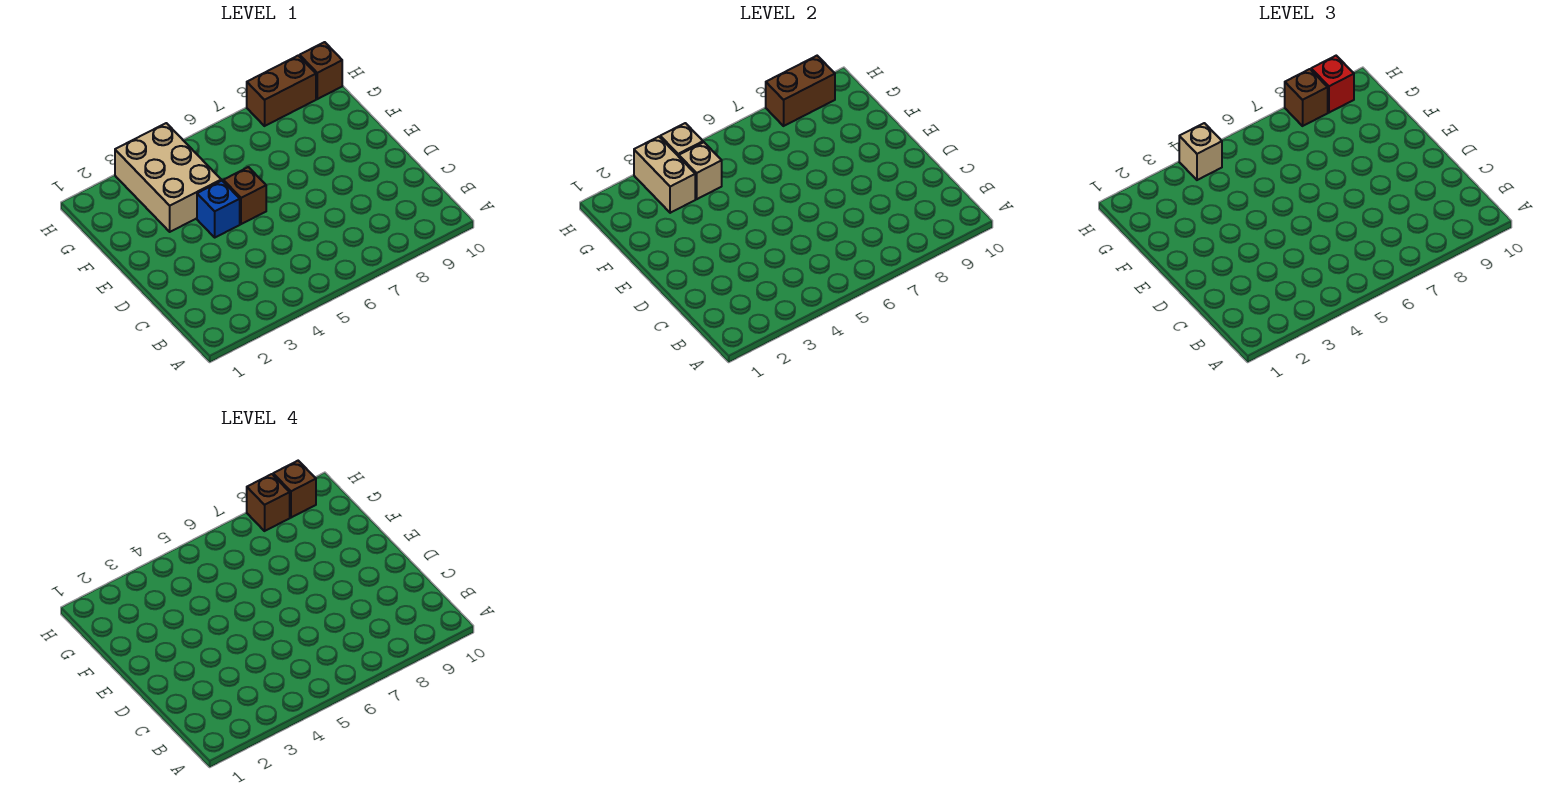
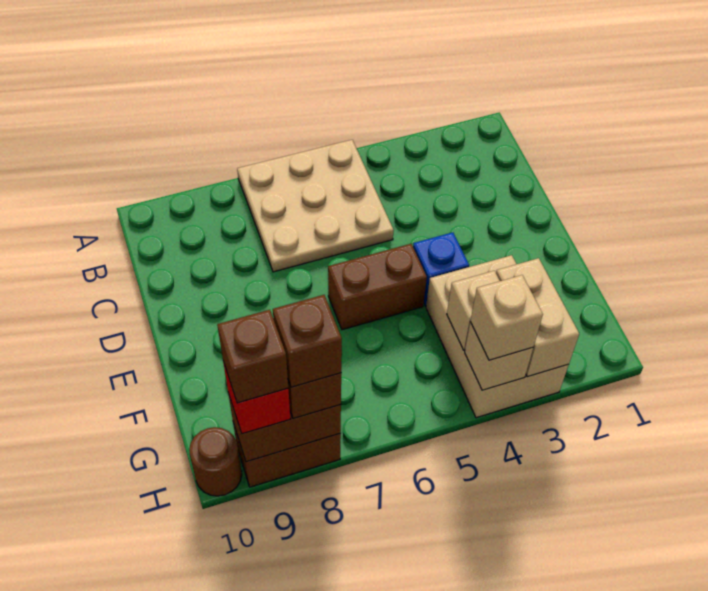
none -> tan plate A5:C7 level 1
brown brick E5 level 1 -> brown brick E5:E6 level 1
brown brick H10 level 1 -> brown round brick H10 level 1

